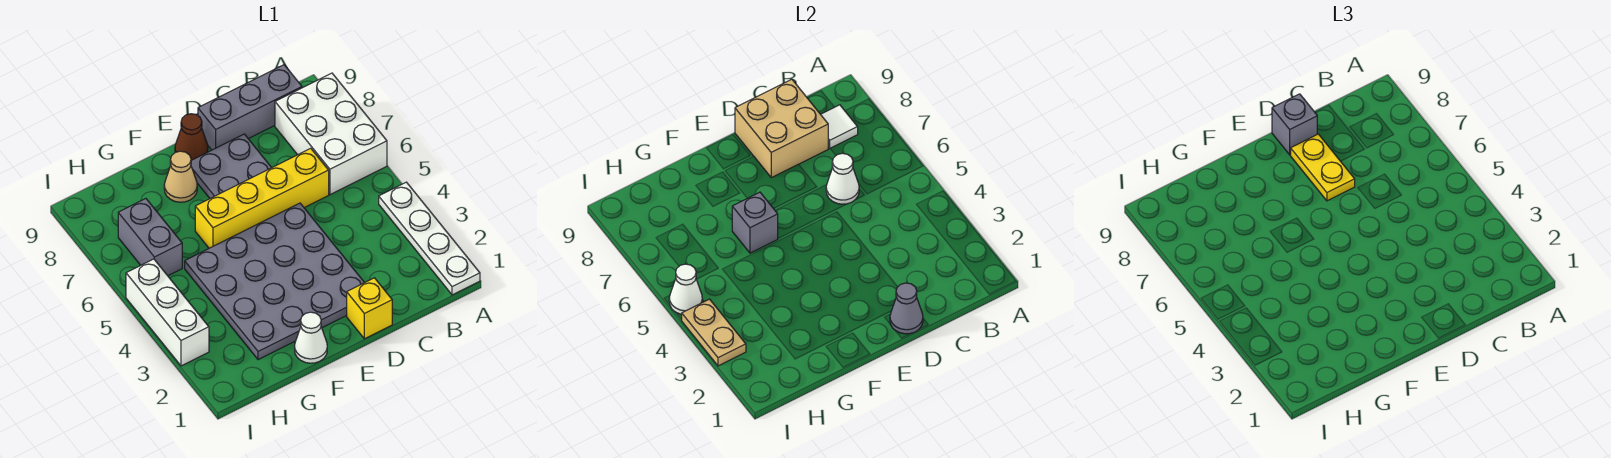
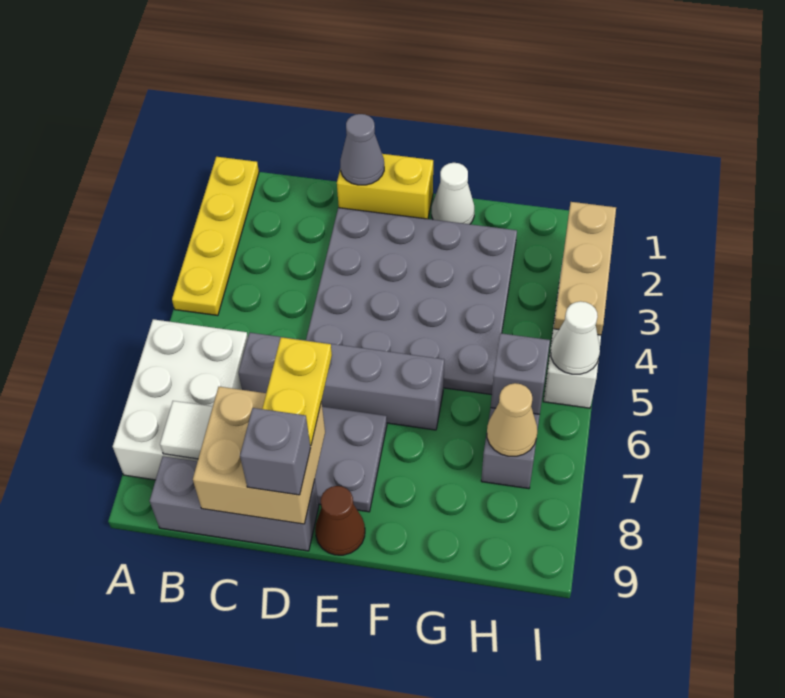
white plate A1:A4 level 1 -> yellow plate A1:A4 level 1
yellow brick C6:F6 level 1 -> grey brick C6:F6 level 1
white cone C6 level 2 -> none
yellow brick D1 level 1 -> yellow brick D1:E1 level 1
grey brick F6 level 2 -> grey brick H6 level 2
tan cone F8 level 1 -> tan cone H7 level 2
tan plate I3:I4 level 2 -> tan plate I2:I4 level 2

